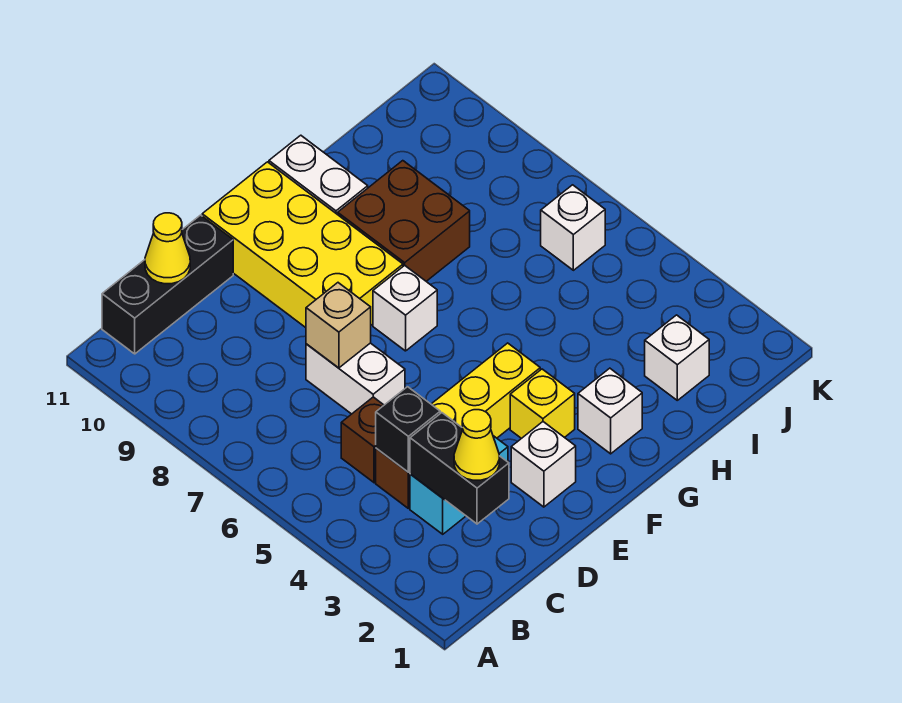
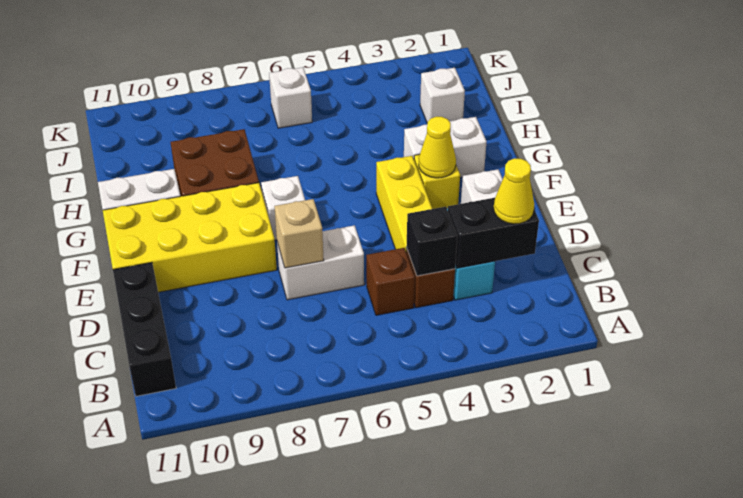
yellow cone C11 level 2 -> yellow cone F3 level 2
white brick G2 level 1 -> white brick G2:G3 level 1

